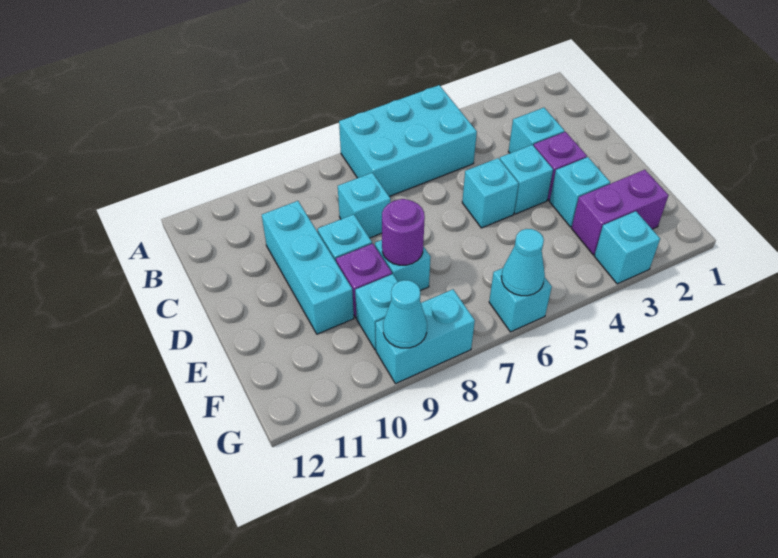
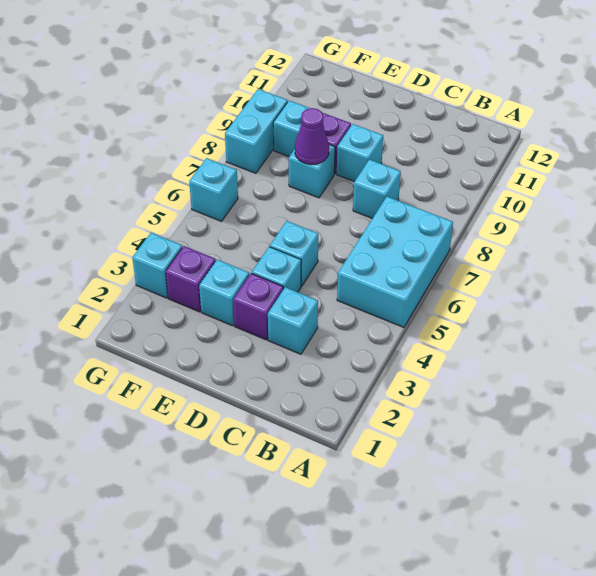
cyan brick C10:E10 level 1 -> none
purple round brick E8 level 2 -> purple cone E8 level 2
purple brick F2:F3 level 1 -> purple brick F3 level 1
cyan cone G6 level 2 -> none
cyan cone G9 level 2 -> none

